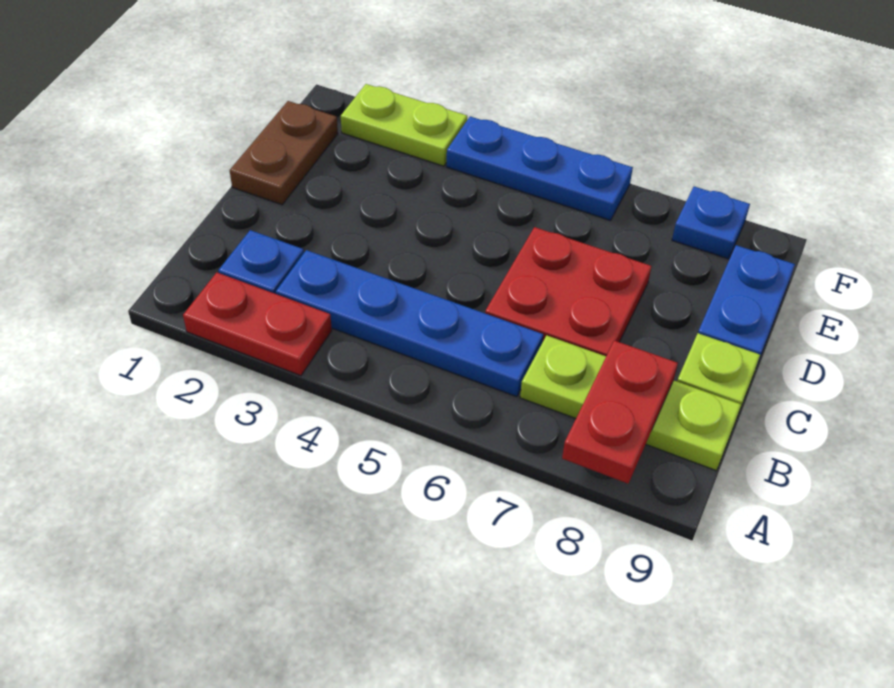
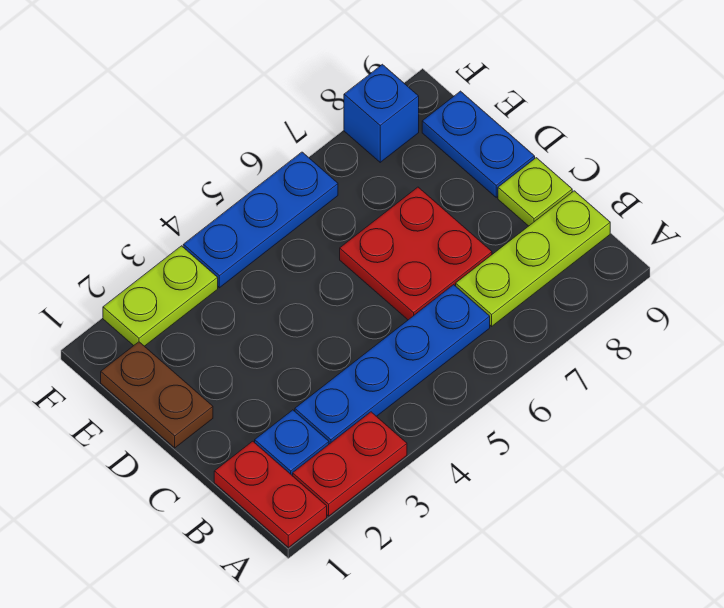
red plate A8:B8 level 2 -> red plate A1:B1 level 1
blue plate F8 level 1 -> blue brick F8 level 1

